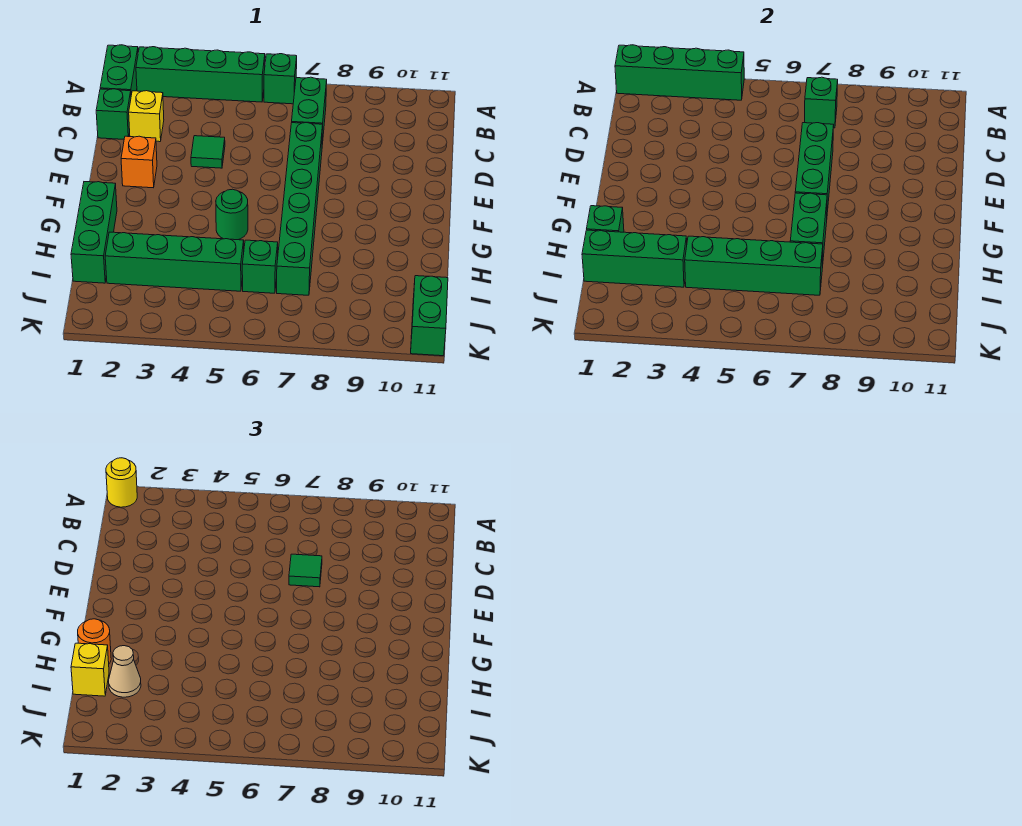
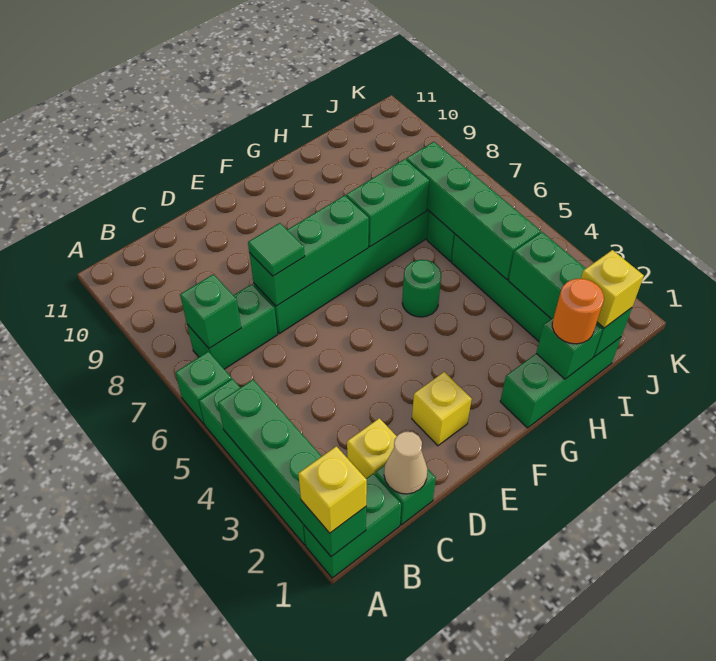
yellow round brick A1 level 3 -> yellow brick A1 level 3
green tile D4 level 1 -> none
orange brick E2 level 1 -> yellow brick E2 level 1
tan cone I2 level 3 -> tan cone C1 level 2
green brick J11:K11 level 1 -> none

